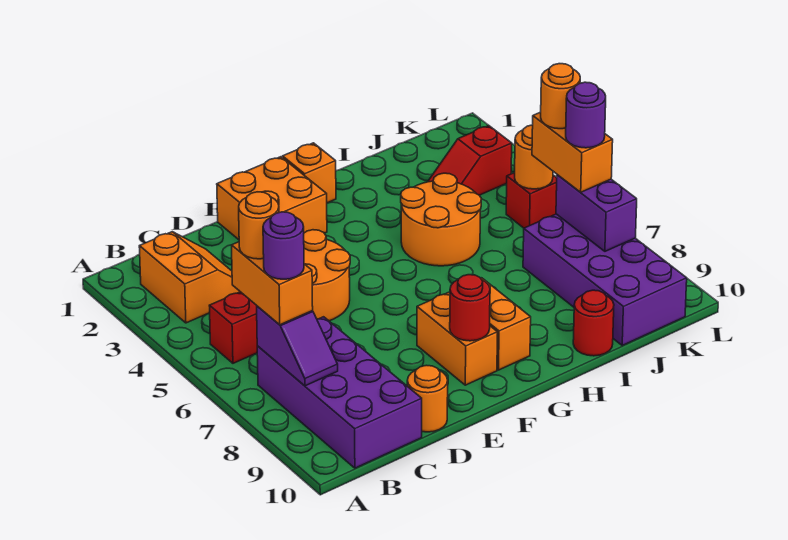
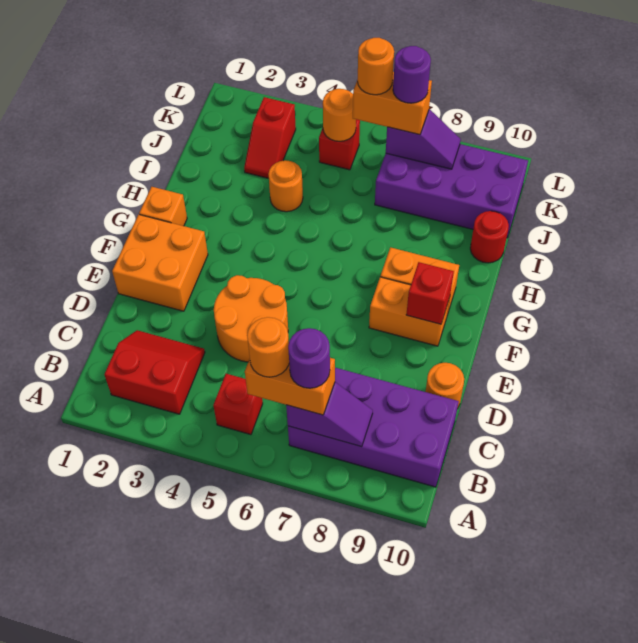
orange slope B2:C3 level 1 top B -> red slope B2:C3 level 1 top B
red round brick F9 level 2 -> red brick F9 level 2
orange round brick H4:I5 level 1 -> orange round brick I4 level 1
purple brick K7:K8 level 2 -> purple slope K7:K8 level 2 top 7

